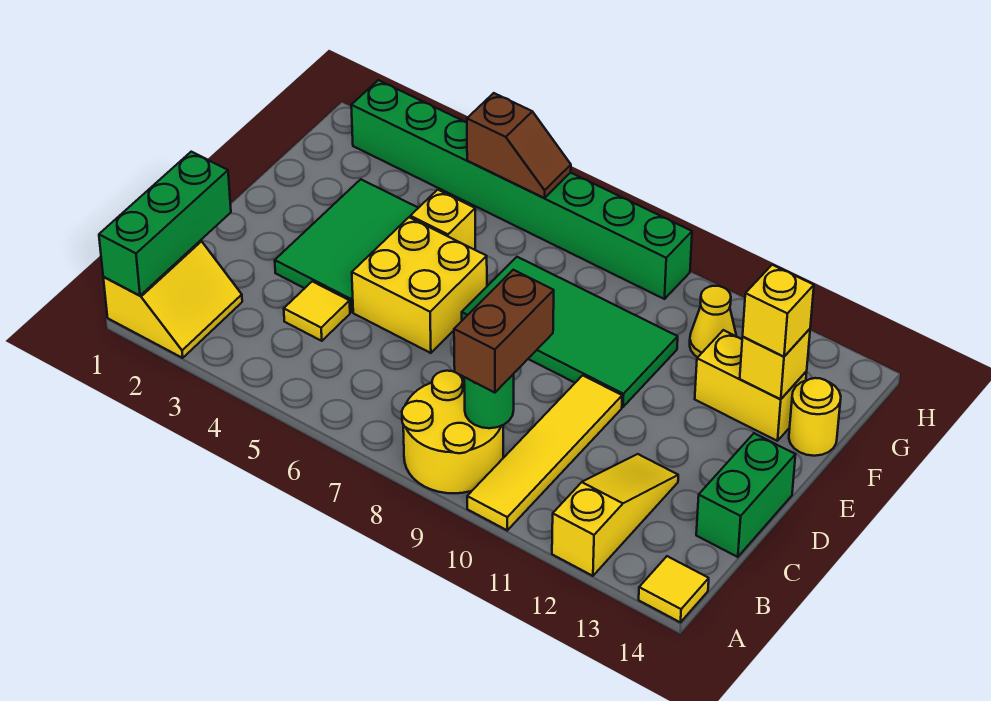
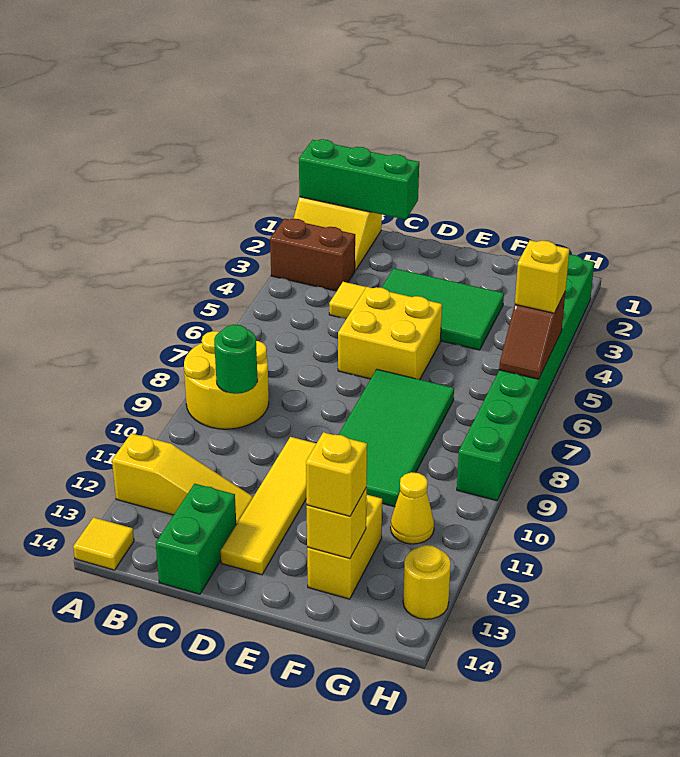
yellow tile A10:D10 level 1 -> yellow tile D10:D13 level 1
brown brick B9:C9 level 3 -> brown brick A3:B3 level 1
green brick C14:D14 level 1 -> green brick C13:C14 level 1
yellow brick F5 level 1 -> yellow brick H5 level 3
yellow round brick F14 level 1 -> yellow round brick H13 level 1

